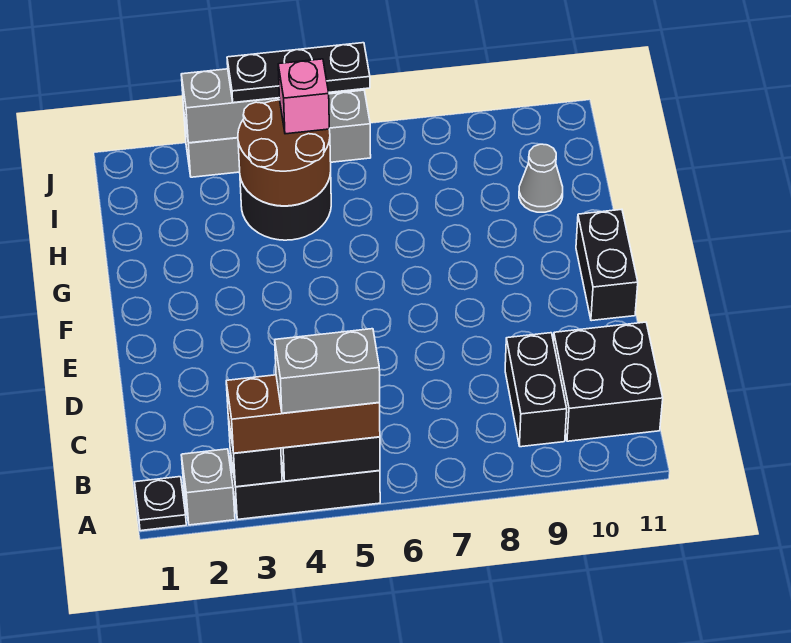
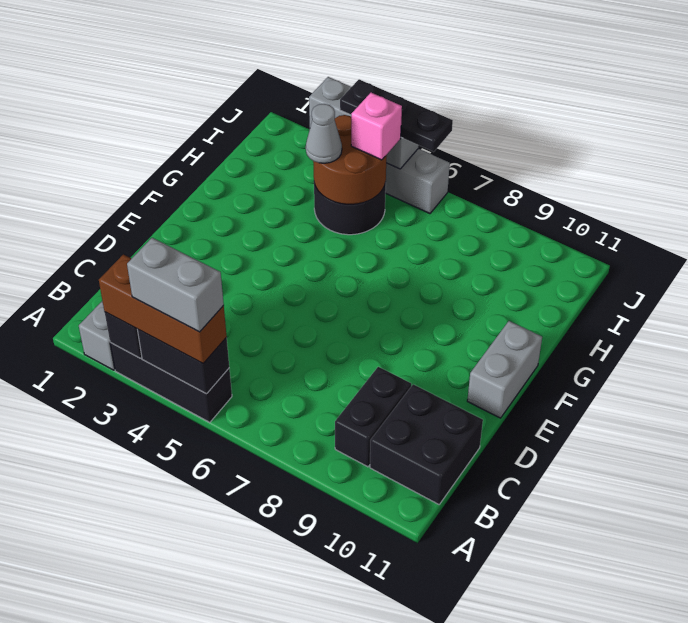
black plate A1 level 1 -> none
black brick E11:F11 level 1 -> grey brick E11:F11 level 1
grey cone H10 level 1 -> grey cone H4 level 3

